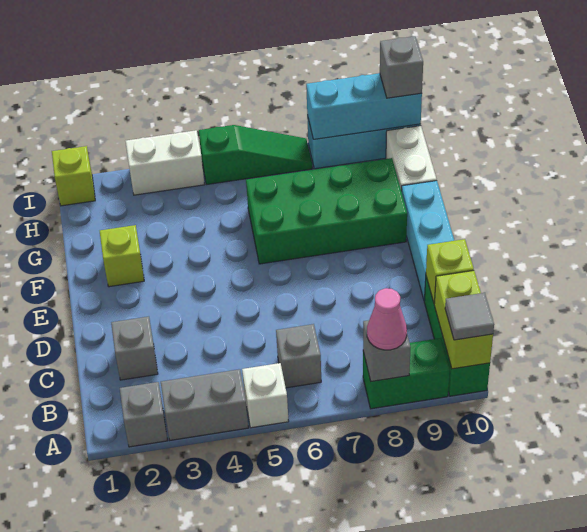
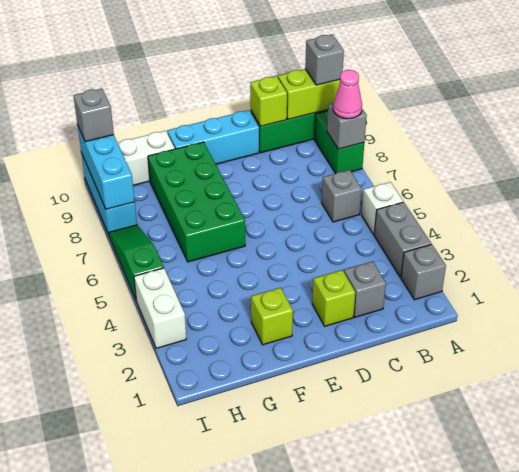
grey tile A10 level 3 -> grey brick A10 level 3
lime brick I1 level 1 -> lime brick D2 level 1

